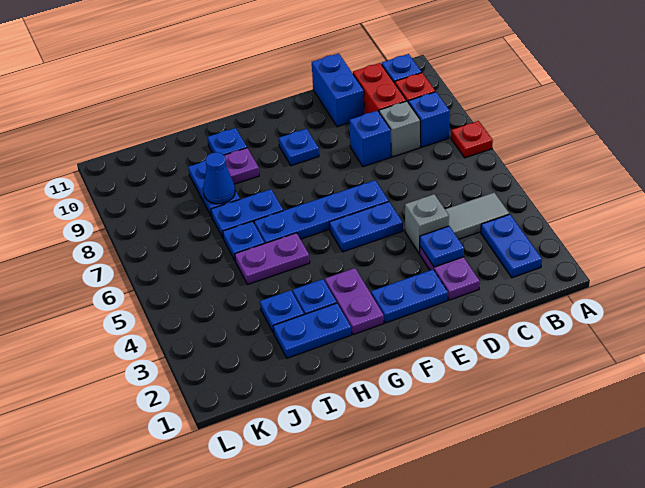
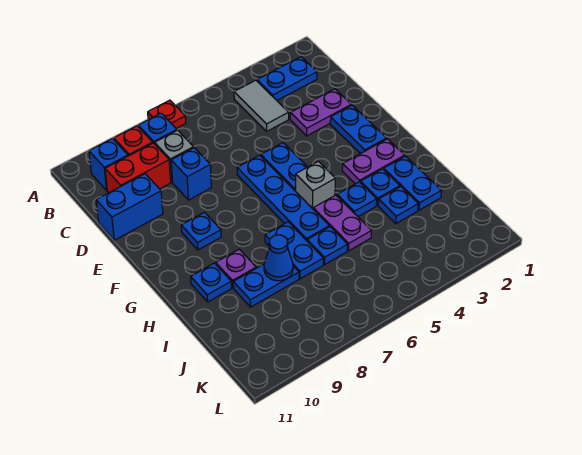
blue plate D3 level 2 -> blue plate H4 level 1
grey brick D4 level 1 -> grey brick G5 level 1

